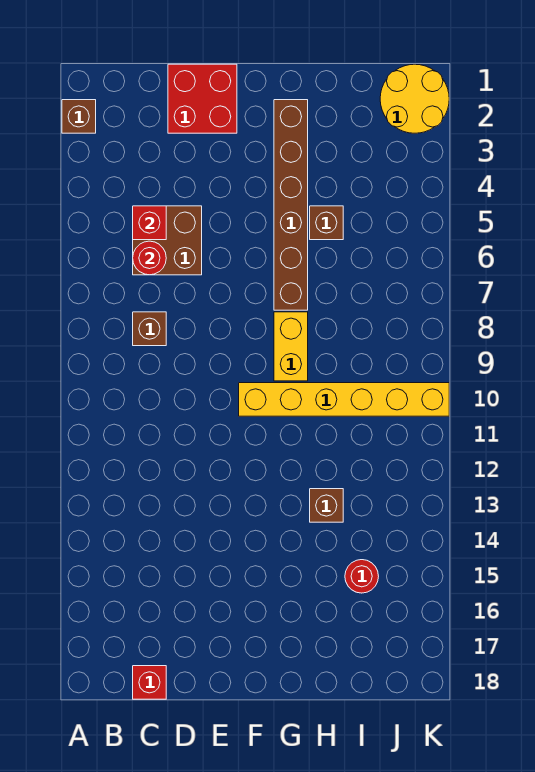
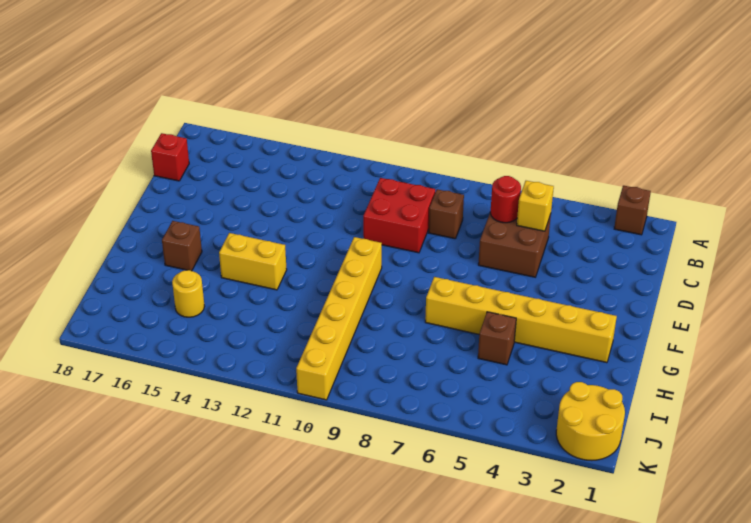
red brick C5 level 2 -> yellow brick C5 level 2
red brick D1:E2 level 1 -> red brick C9:D10 level 1
brown brick G2:G7 level 1 -> yellow brick G2:G7 level 1
yellow brick G8:G9 level 1 -> yellow brick G13:G14 level 1
brown brick H13 level 1 -> brown brick G16 level 1
red round brick I15 level 1 -> yellow round brick I15 level 1

